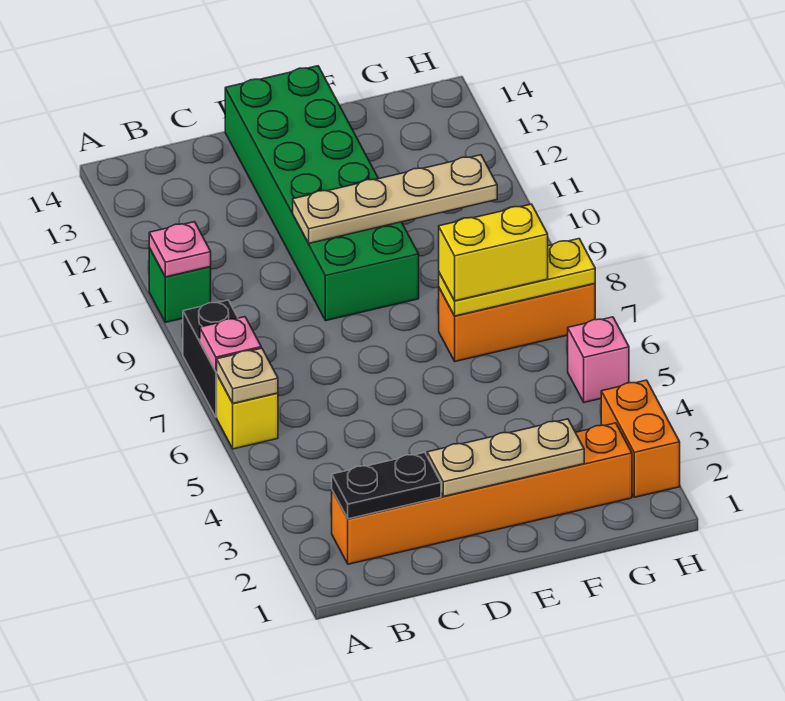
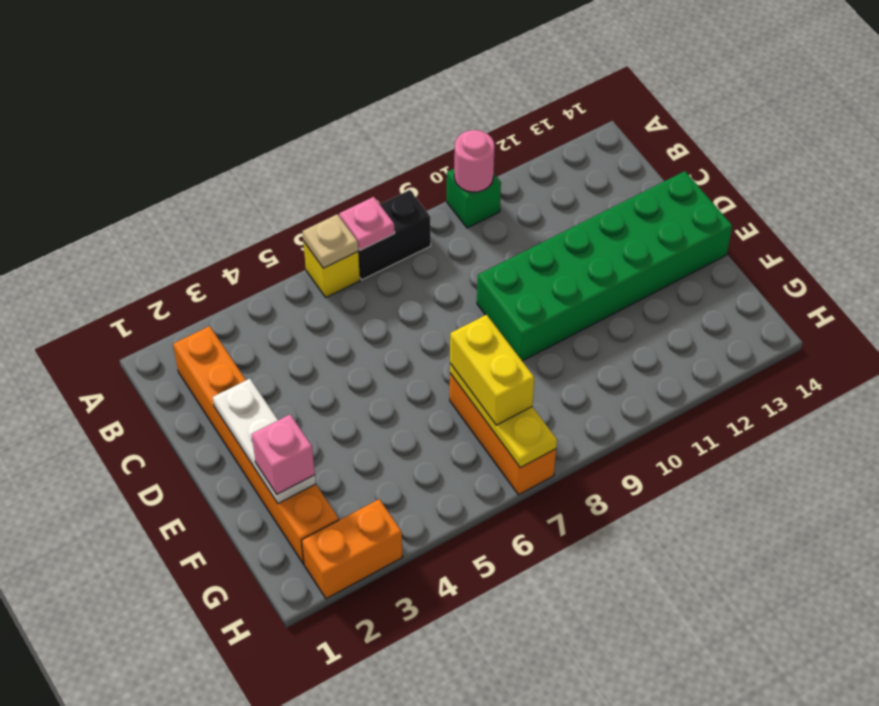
pink plate A10 level 2 -> pink round brick A10 level 2
black plate B2:C2 level 2 -> none
tan plate D2:F2 level 2 -> white plate D2:F2 level 2
tan plate D10:G10 level 2 -> none
pink brick H5 level 1 -> pink brick F2 level 3

